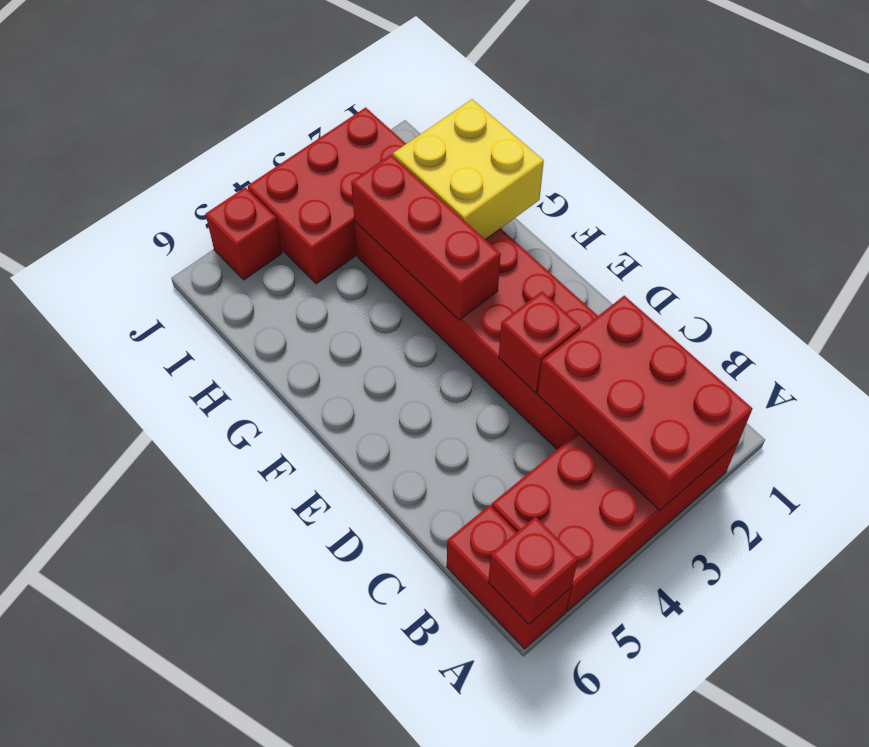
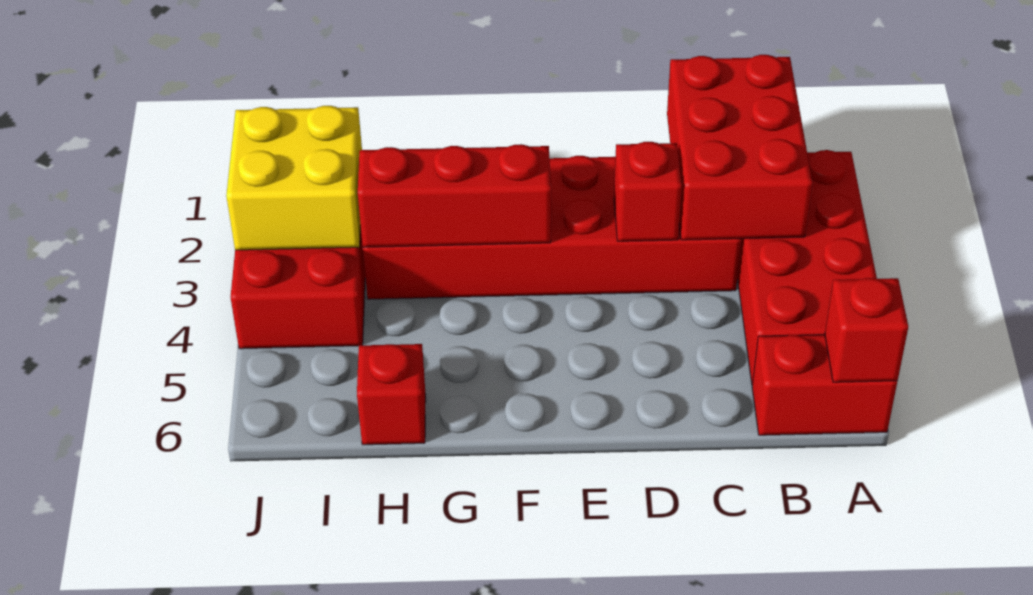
red brick A2:C3 level 2 -> red brick B1:C3 level 2
yellow brick G1:H2 level 2 -> yellow brick I2:J3 level 2
red brick J5 level 1 -> red brick H6 level 1

